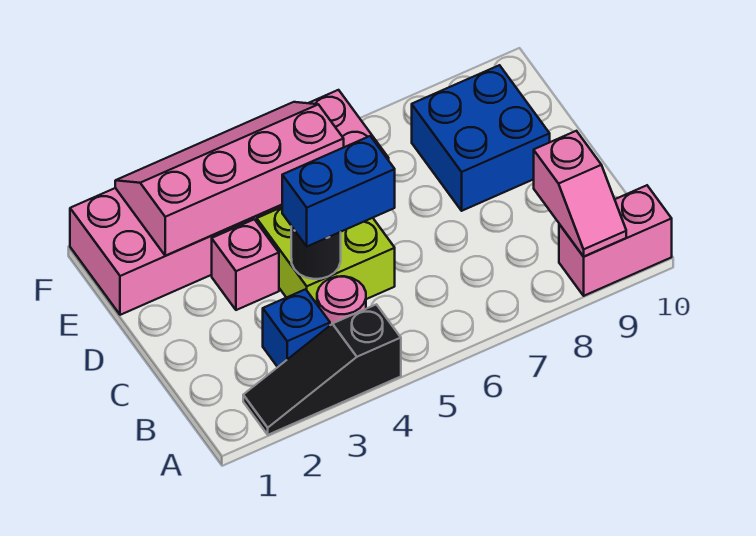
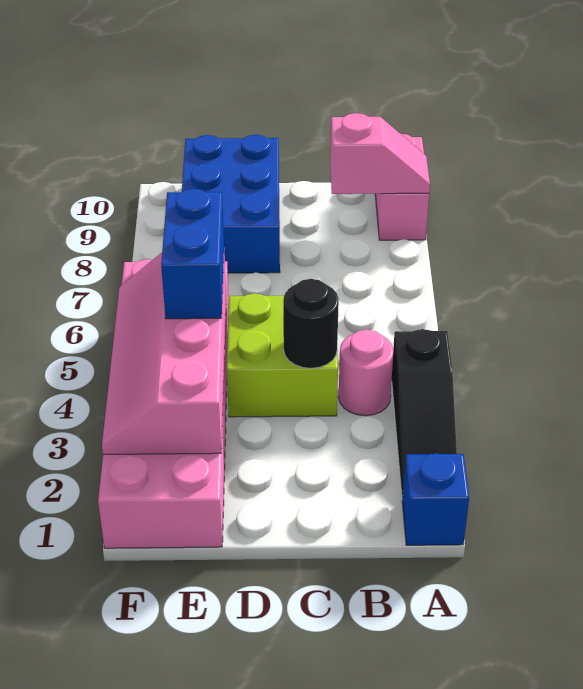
blue brick B3 level 1 -> blue brick A1 level 1
blue brick C4:C5 level 3 -> blue brick E4:E5 level 3
pink brick D3 level 1 -> none
blue brick D8:E9 level 1 -> blue brick D8:E10 level 1

